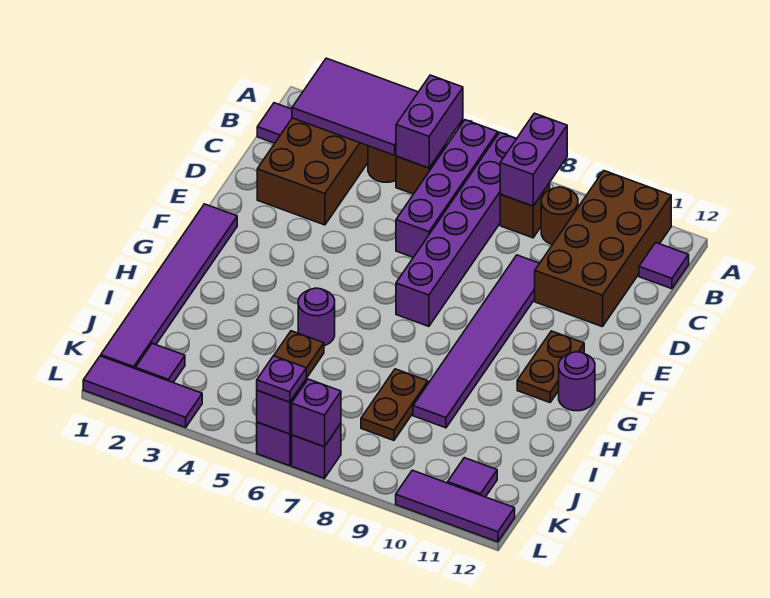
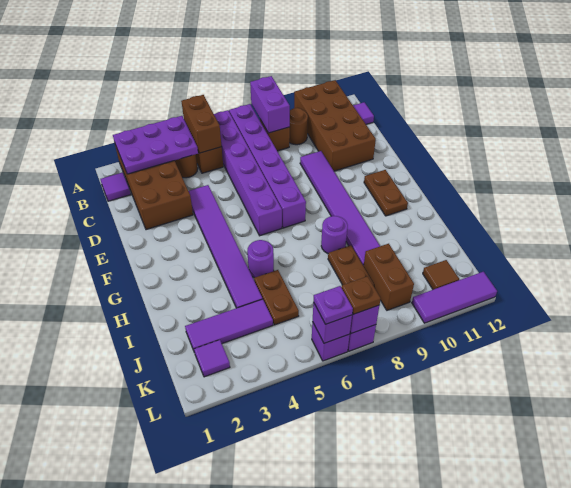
purple tile A2:B4 level 2 -> purple plate A2:B4 level 2
purple brick A5:B5 level 2 -> brown brick A5:B5 level 2
purple brick A6:D6 level 1 -> purple brick A6:F6 level 1
purple tile F1:K1 level 1 -> purple tile D4:I4 level 1
purple round brick G12 level 1 -> purple round brick H8 level 1
none -> brown brick J9:K9 level 1
purple tile K11 level 1 -> brown tile K11 level 1
purple tile L1:L3 level 1 -> purple tile J2:J4 level 1
none -> brown plate L7 level 3

